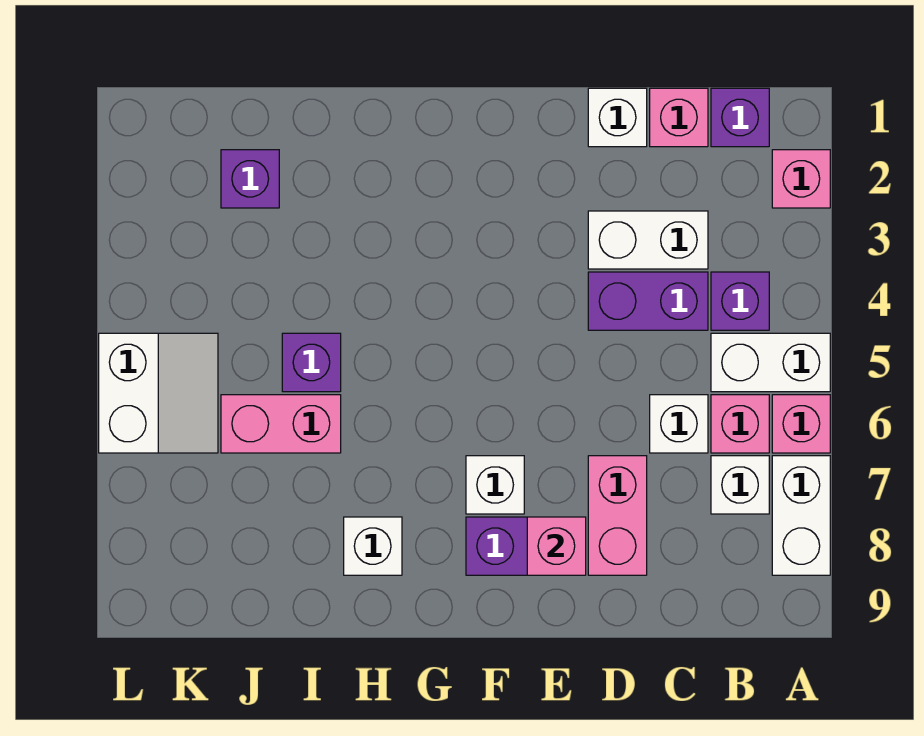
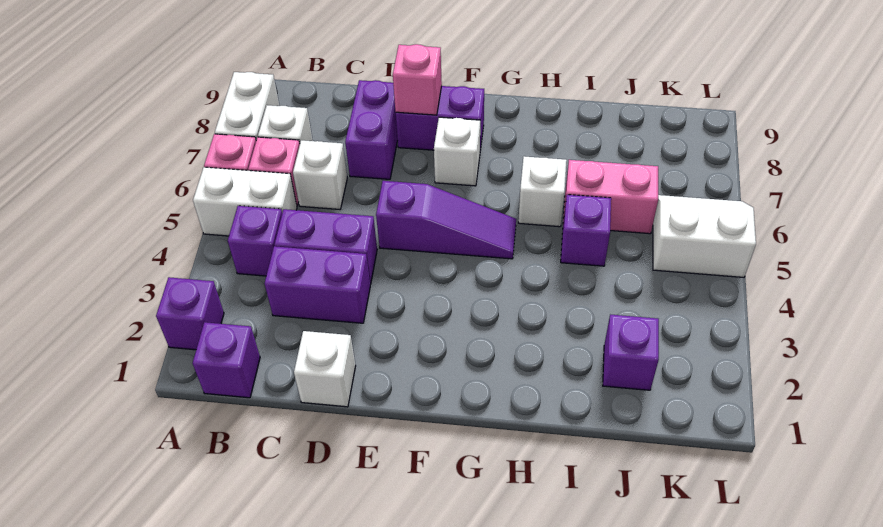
pink brick A2 level 1 -> purple brick A2 level 1
pink brick C1 level 1 -> none
white brick C3:D3 level 1 -> purple brick C3:D3 level 1
pink brick D7:D8 level 1 -> purple brick D7:D8 level 1
none -> purple slope E5:G5 level 1 top E
white brick H8 level 1 -> white brick H6 level 1
white slope K5:L6 level 1 top L -> white slope K5:L6 level 1 top 5

